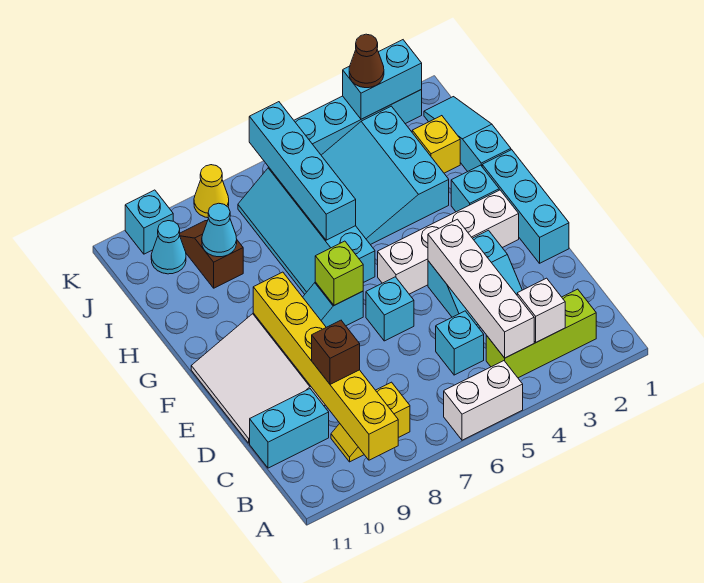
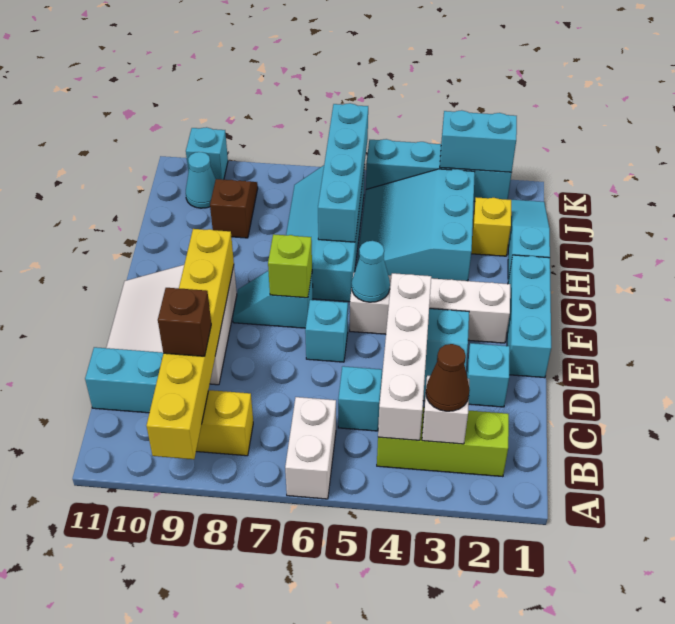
white brick A5:A6 level 1 -> white brick A6:B6 level 1
cyan brick G2 level 1 -> cyan brick D2 level 1
cyan cone I9 level 2 -> cyan cone F5 level 2
brown cone K3 level 3 -> brown cone B3 level 3
yellow cone K8 level 1 -> none

